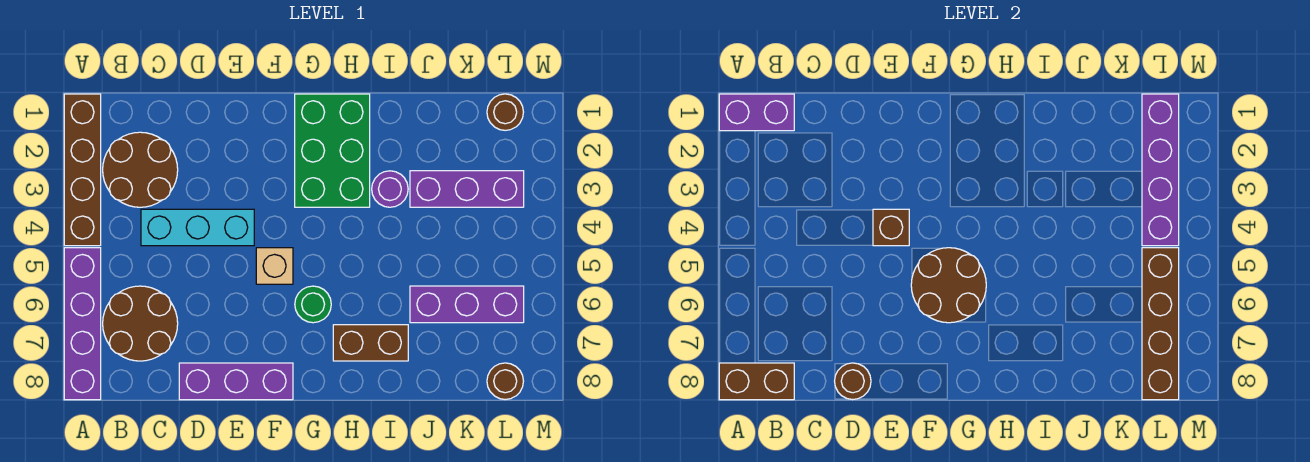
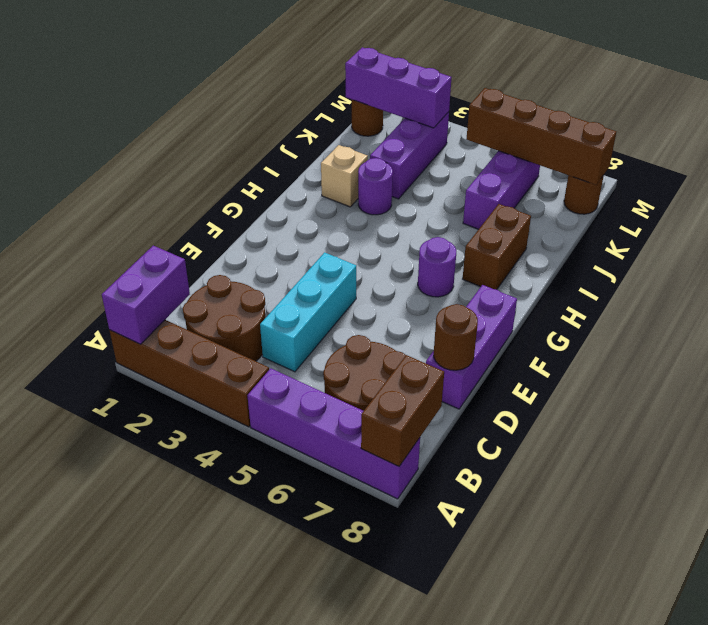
brown brick E4 level 2 -> none
tan brick F5 level 1 -> tan brick I2 level 1
brown round brick F5:G6 level 2 -> none
green brick G1:H3 level 1 -> none
green round brick G6 level 1 -> purple round brick G6 level 1
purple brick L1:L4 level 2 -> purple brick L1:L3 level 2

